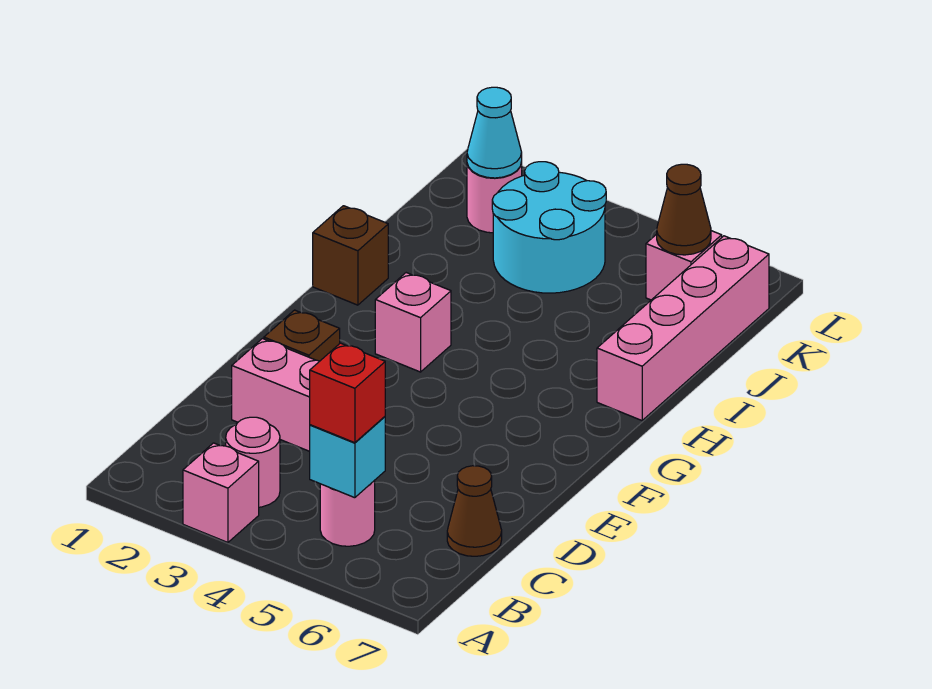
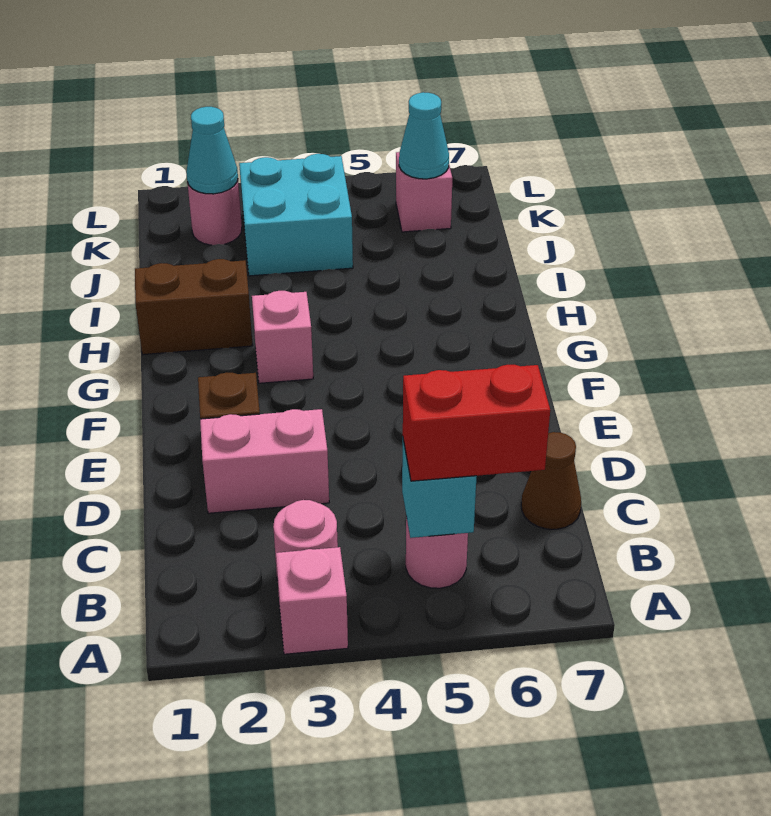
red brick B5 level 3 -> red brick B5:B6 level 3
brown brick H1 level 1 -> brown brick H1:H2 level 1
pink brick H7:K7 level 1 -> none
cyan round brick J3:K4 level 1 -> cyan brick J3:K4 level 1
brown cone K6 level 2 -> cyan cone K6 level 2

